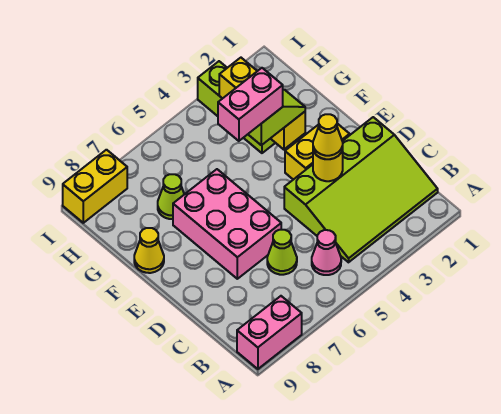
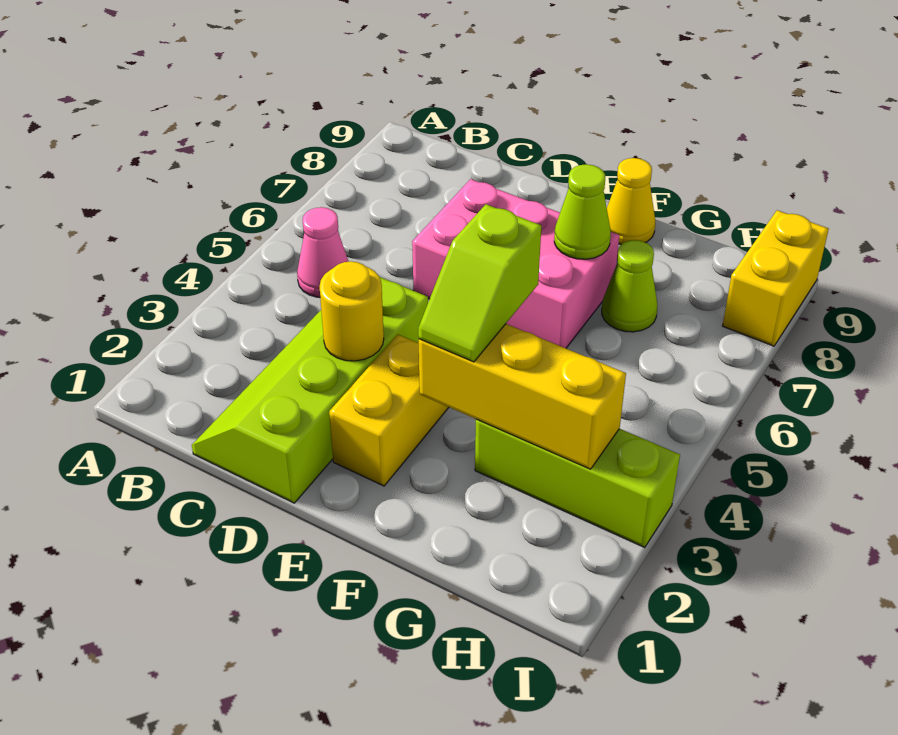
pink brick A8:A9 level 1 -> none
lime slope B1:D4 level 1 top D -> lime slope C1:D4 level 1 top D
lime cone C6 level 1 -> lime cone F7 level 2
yellow cone D3 level 3 -> none
pink brick F4:F5 level 4 -> none

